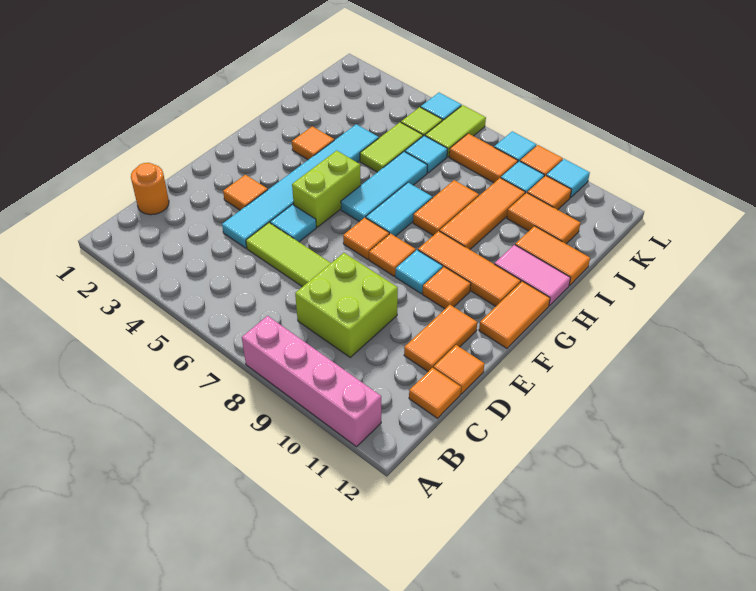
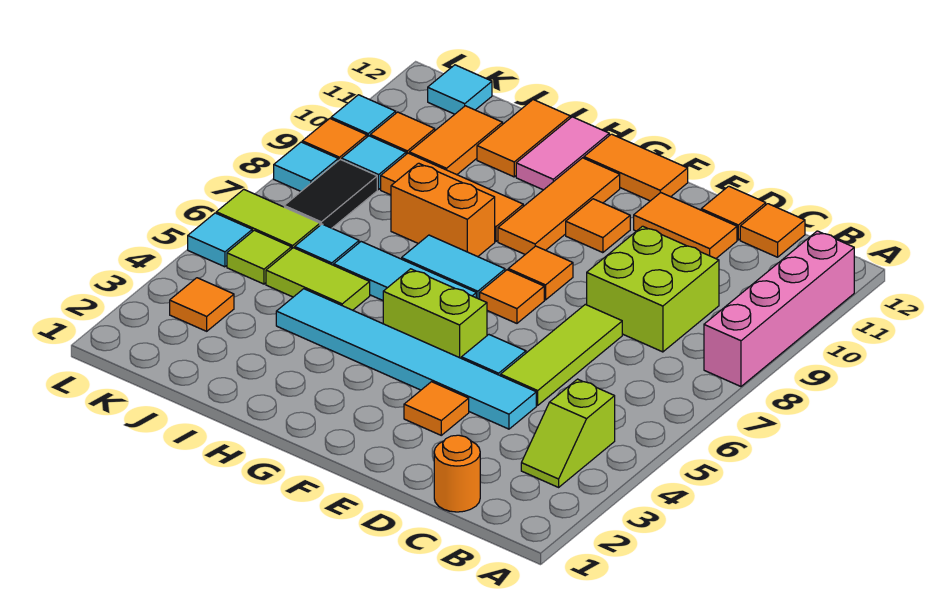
none -> lime slope B3:B4 level 1 top 4
cyan tile F9 level 1 -> cyan tile K12 level 1
orange tile H3 level 1 -> orange tile K3 level 1
orange tile H8:I8 level 1 -> orange brick H8:I8 level 1
orange tile K7:K8 level 1 -> black tile K7:K8 level 1

